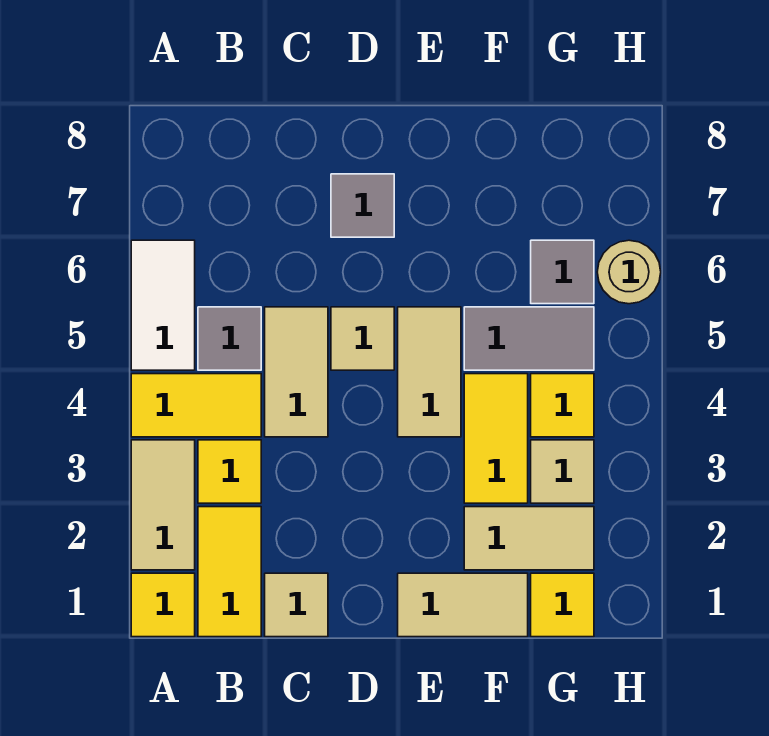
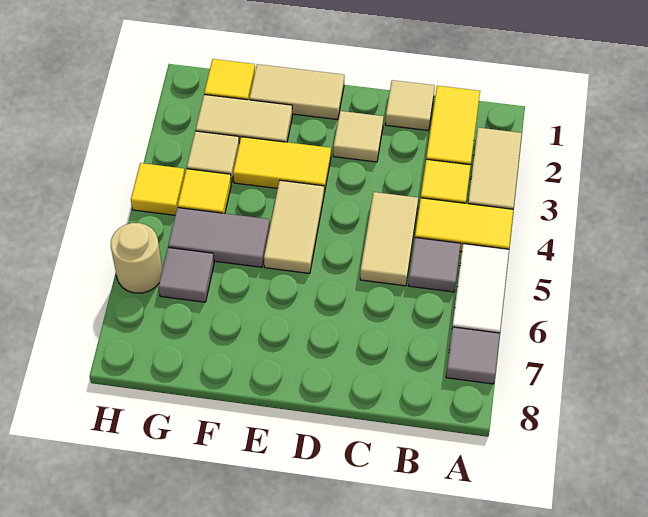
yellow tile A1 level 1 -> yellow tile H4 level 1
tan tile D5 level 1 -> tan tile D2 level 1
grey tile D7 level 1 -> grey tile A7 level 1
yellow tile F3:F4 level 1 -> yellow tile E3:F3 level 1

